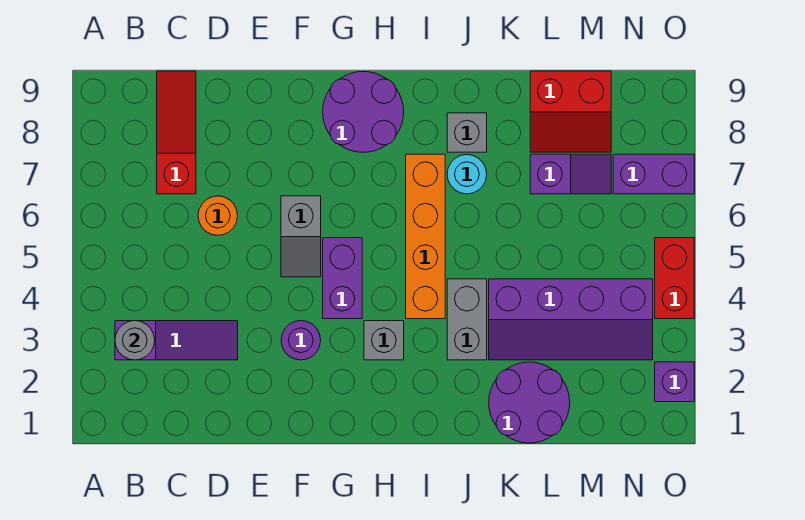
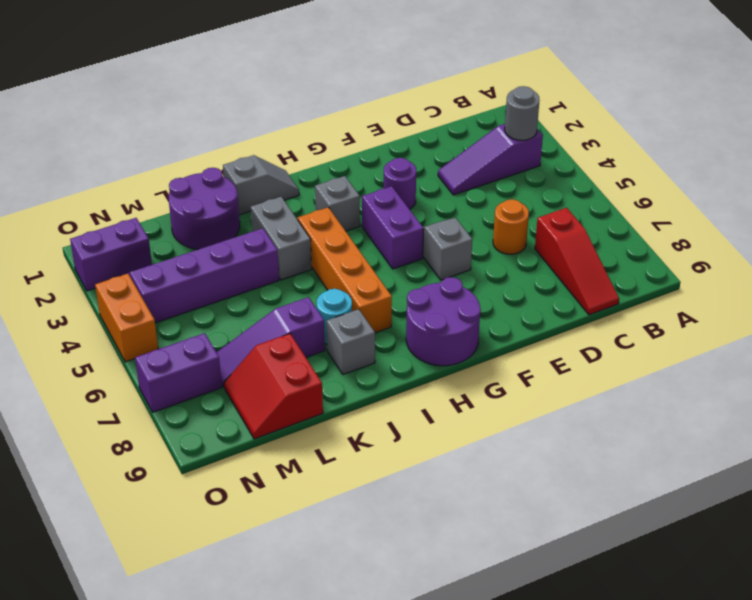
none -> grey slope I1:J1 level 1 top J
purple slope L7:M7 level 1 top L -> purple slope K7:M7 level 1 top K
red slope L8:M9 level 1 top 9 -> red slope L8:M9 level 1 top L
purple brick O2 level 1 -> purple brick N2:O2 level 1
red brick O4:O5 level 1 -> orange brick O4:O5 level 1

